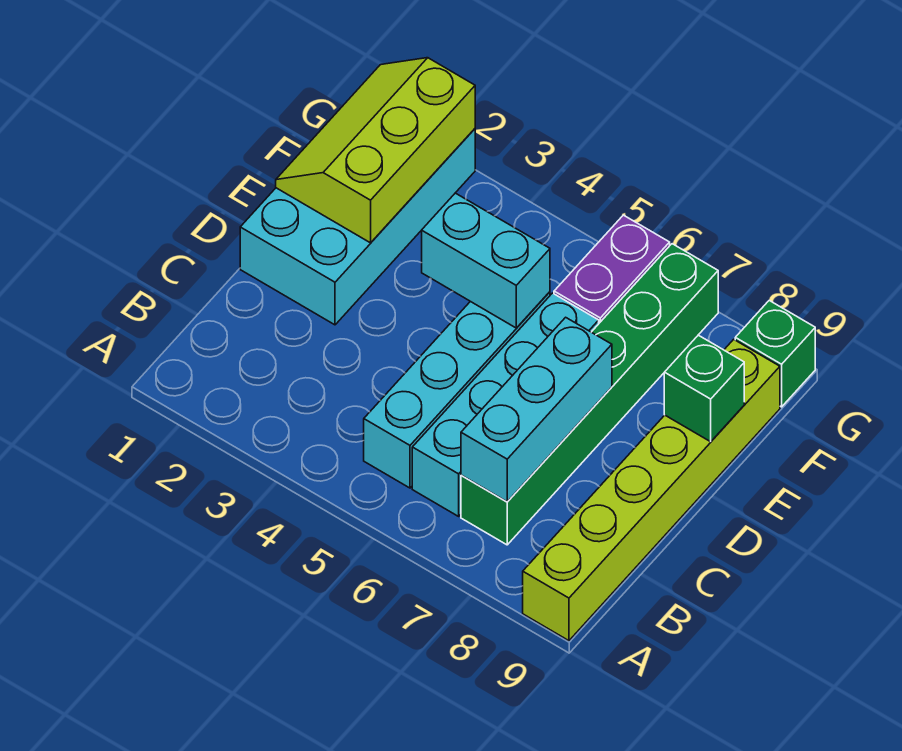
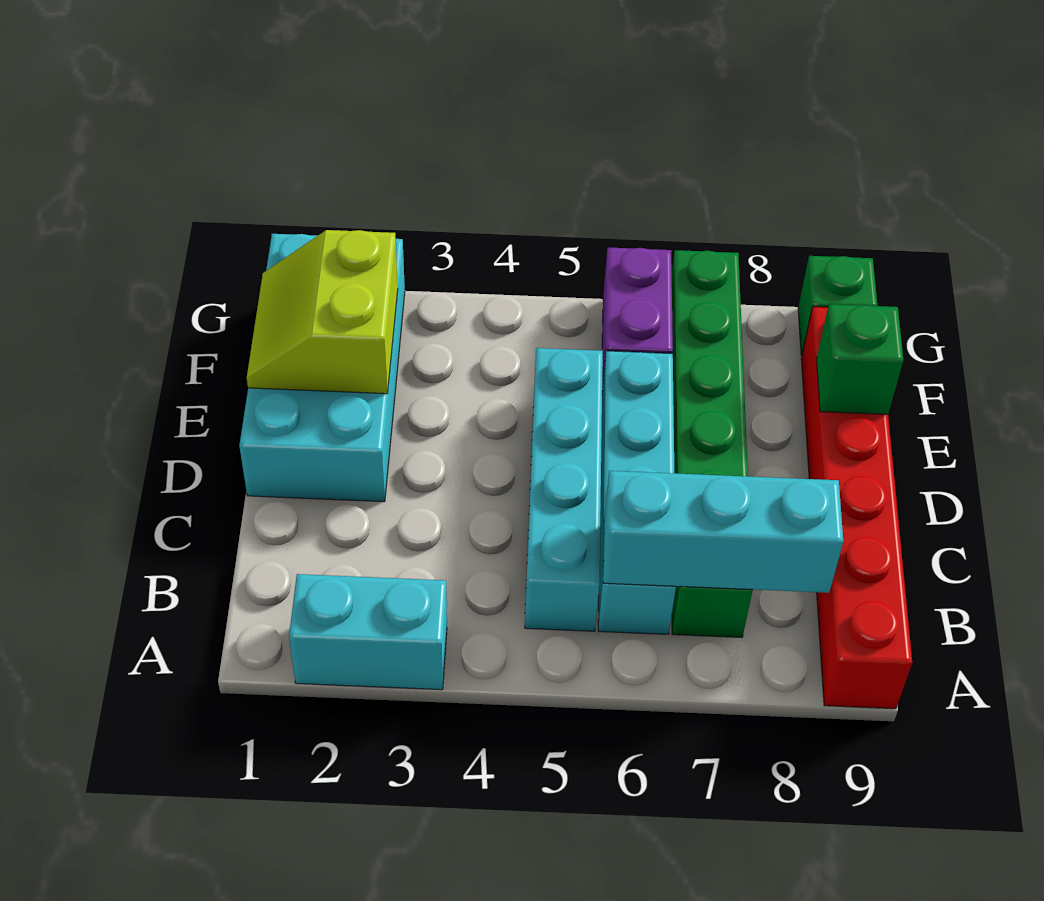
lime brick A9:F9 level 1 -> red brick A9:F9 level 1
cyan brick B7:D7 level 2 -> cyan brick B6:B8 level 2
lime slope E1:G2 level 2 top 2 -> lime slope E1:F2 level 2 top 2
cyan brick E4:E5 level 2 -> cyan brick A2:A3 level 1

